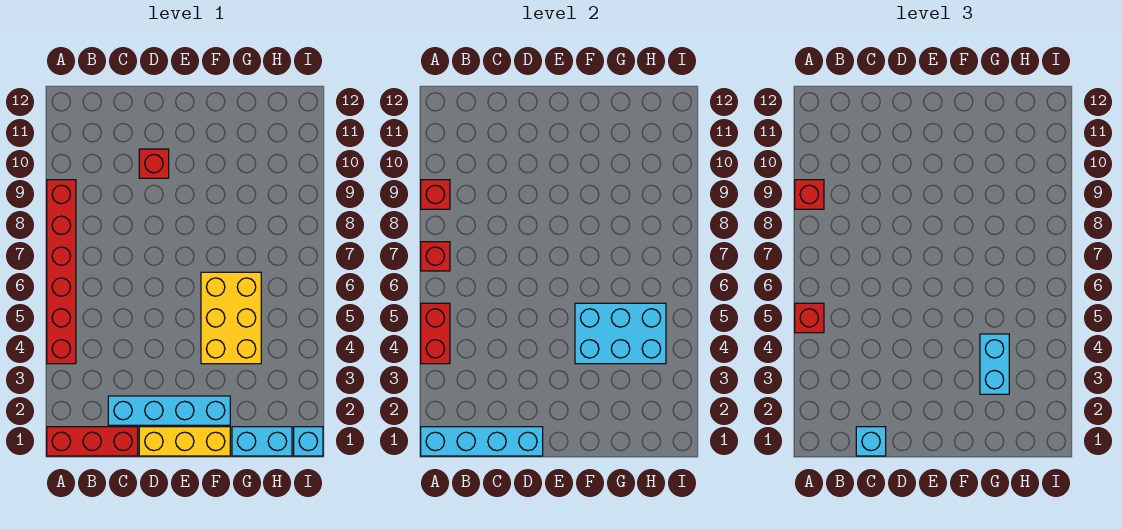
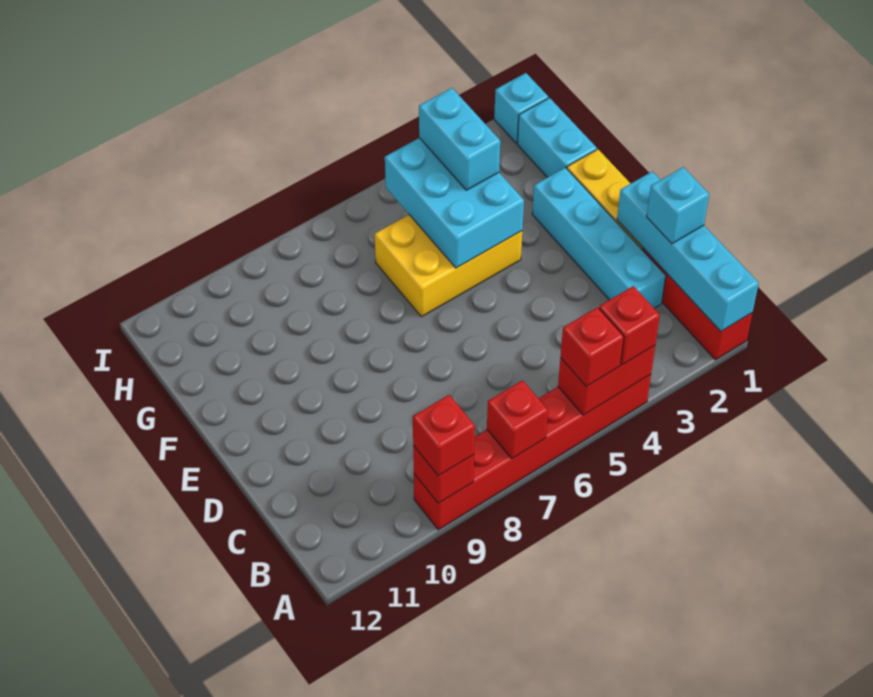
red brick D10 level 1 -> red brick A4 level 3
cyan brick G3:G4 level 3 -> cyan brick G4:H4 level 3

